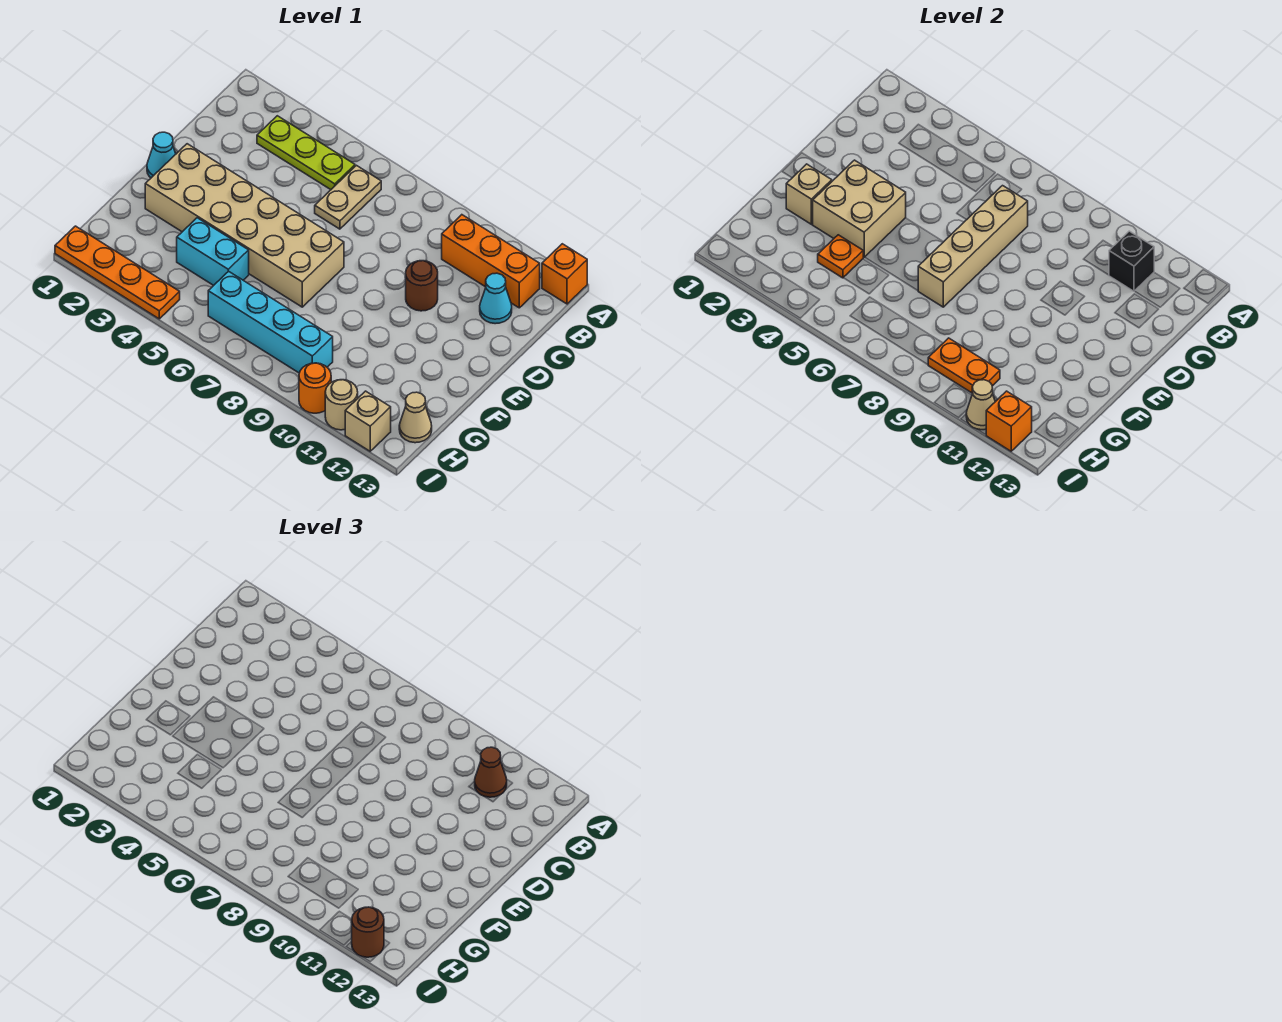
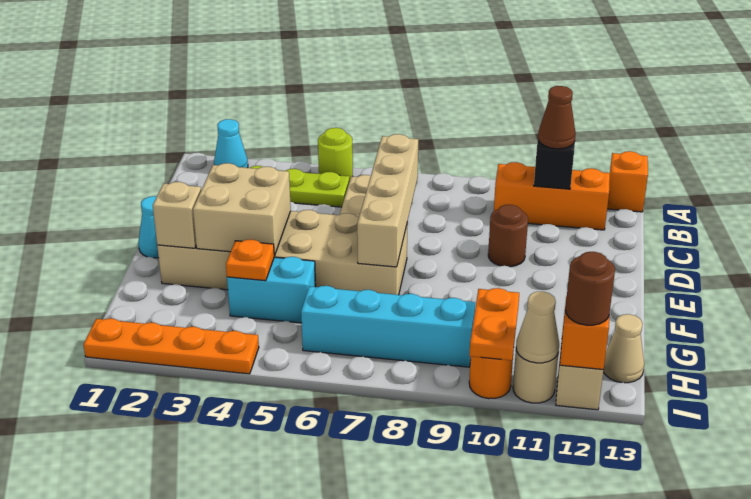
none -> lime round brick A5 level 1
cyan cone C12 level 1 -> cyan cone A2 level 1
orange plate H9:H10 level 2 -> orange plate H10:I10 level 2

